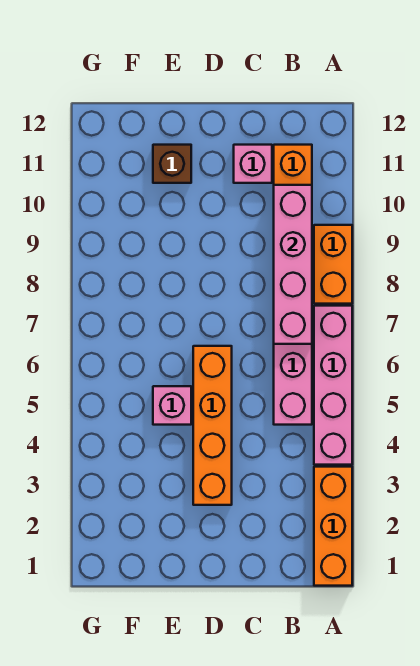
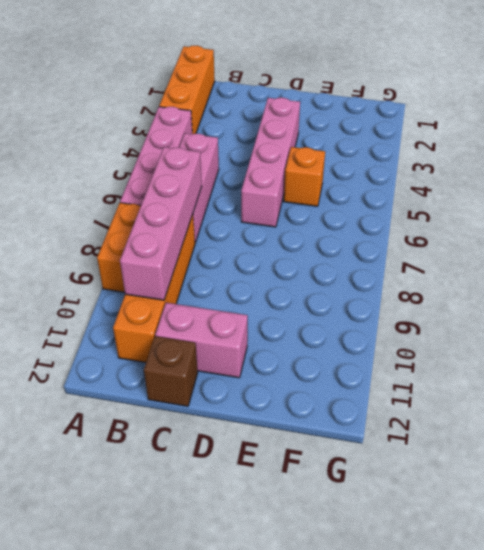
pink brick C11 level 1 -> pink brick C11:D11 level 1
orange brick D3:D6 level 1 -> pink brick D3:D6 level 1
pink brick E5 level 1 -> orange brick E5 level 1
brown brick E11 level 1 -> brown brick C12 level 1

